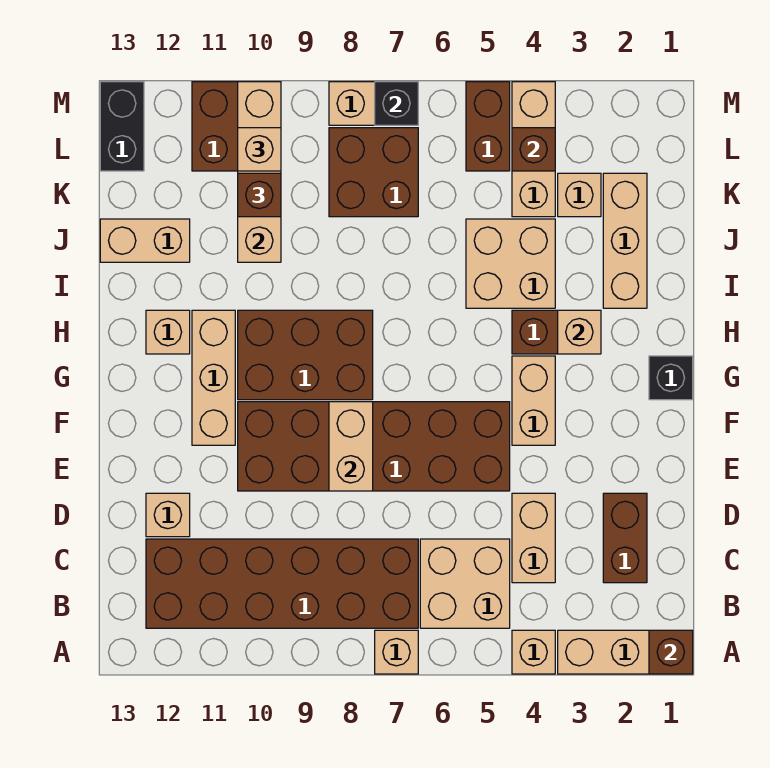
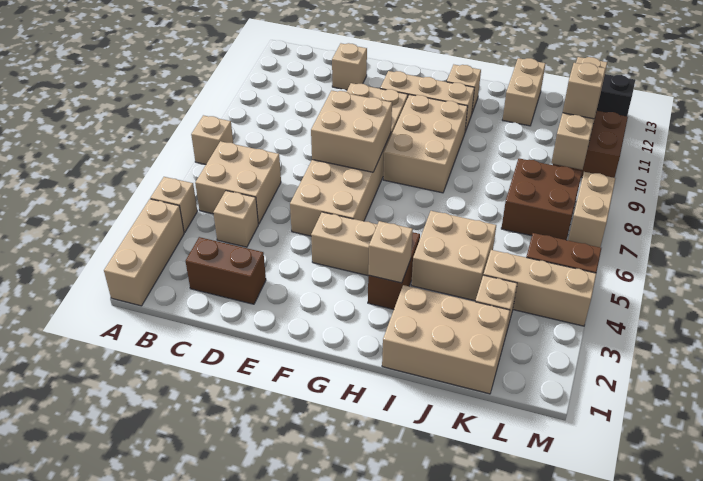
brown brick A1 level 2 -> none
brown brick B7:C12 level 1 -> none
tan brick C4:D4 level 1 -> tan brick C4 level 1
brown brick E5:F10 level 1 -> tan brick E5:F10 level 1
tan brick E8:F8 level 2 -> tan brick E7:F8 level 2
black brick G1 level 1 -> none
brown brick G8:H10 level 1 -> tan brick G8:H10 level 1
tan brick I2:K2 level 1 -> tan brick I1:K2 level 1
tan brick J10:M10 level 2 -> tan brick L9:L12 level 2
brown brick K10 level 3 -> none
brown brick L4 level 2 -> none
black brick M7 level 2 -> none

